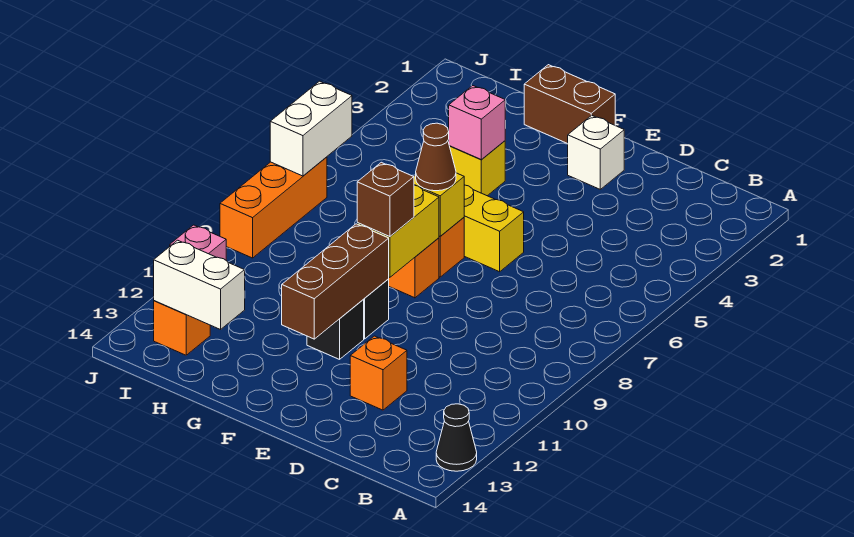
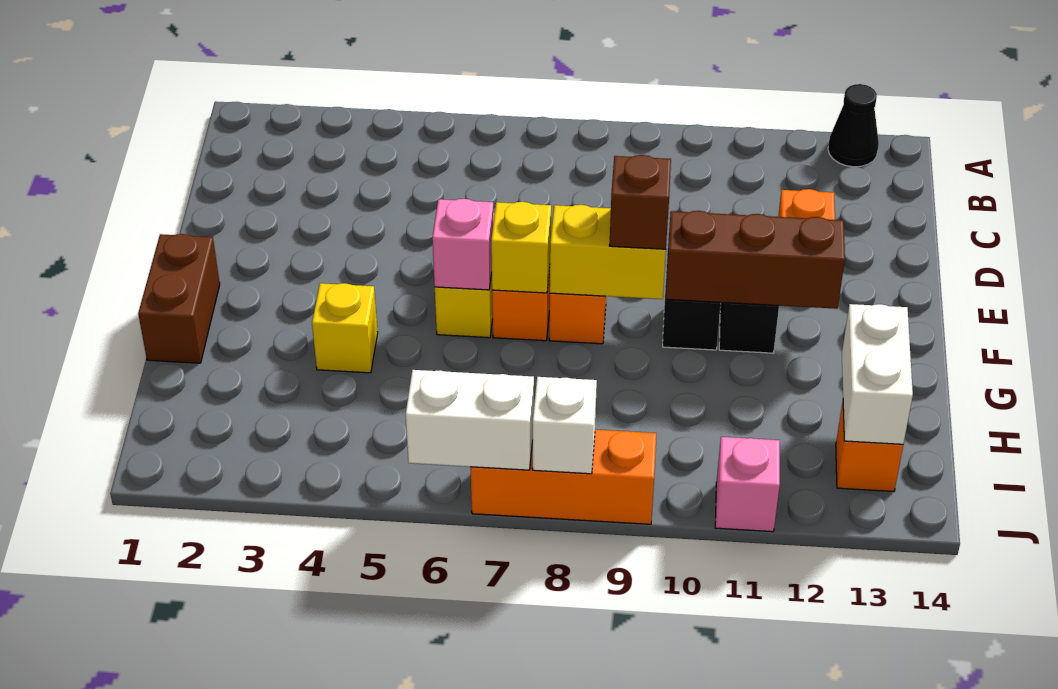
white brick E2 level 1 -> white brick J8 level 2
brown cone F7 level 3 -> none
pink brick G4 level 2 -> pink brick F6 level 2

